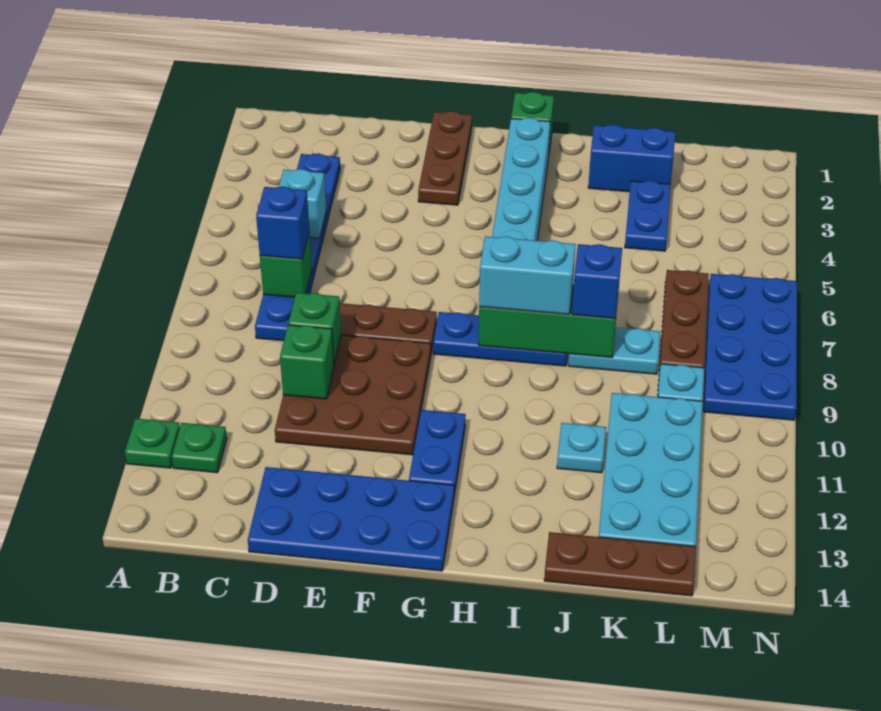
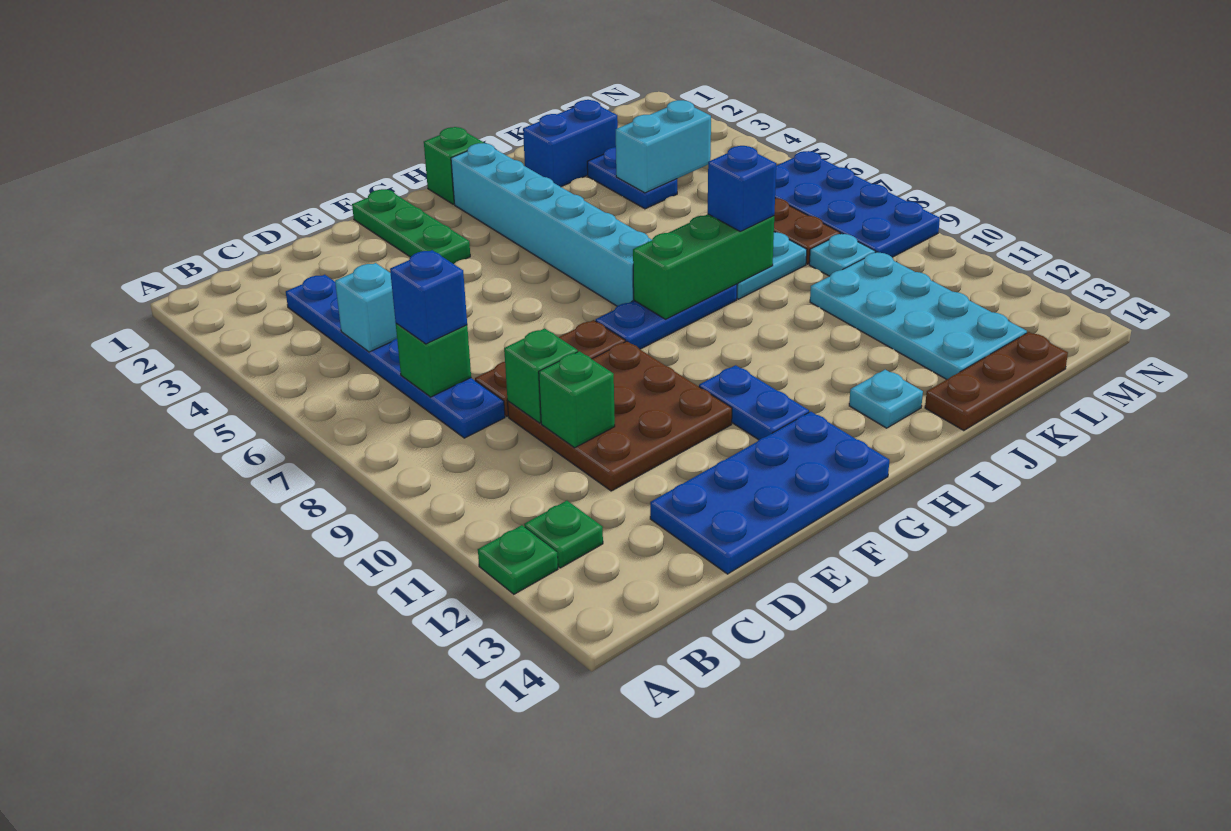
brown plate F1:F3 level 1 -> green plate F1:F3 level 1
cyan brick H8:I8 level 3 -> cyan brick K4:L4 level 2
cyan plate J11 level 1 -> cyan plate I13 level 1

